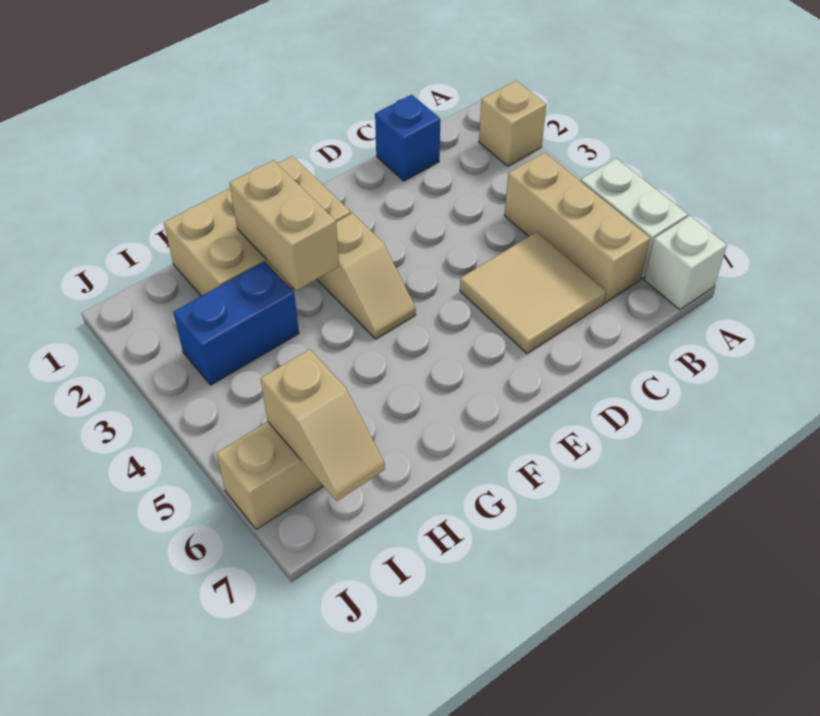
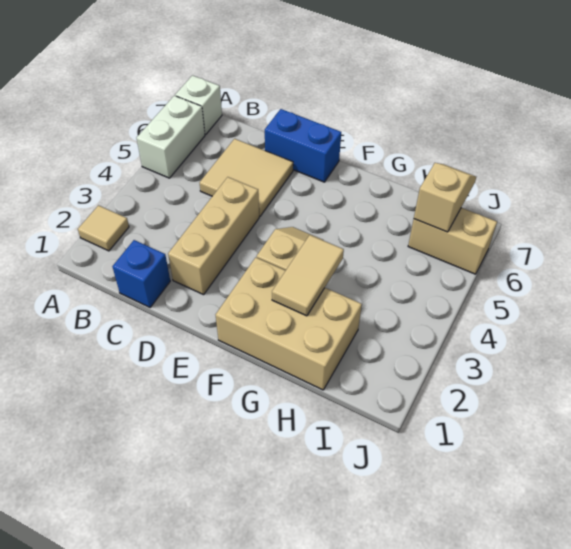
tan brick A2 level 1 -> tan tile A2 level 1
tan brick B4:B6 level 1 -> tan brick D2:D4 level 1
tan brick G2:G3 level 2 -> tan tile G2:G3 level 2
blue brick H3:I3 level 1 -> blue brick D7:E7 level 1

